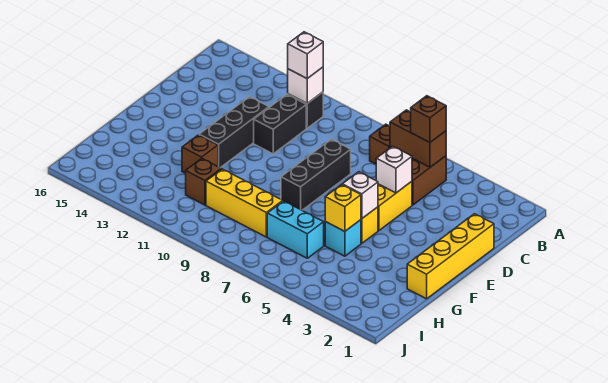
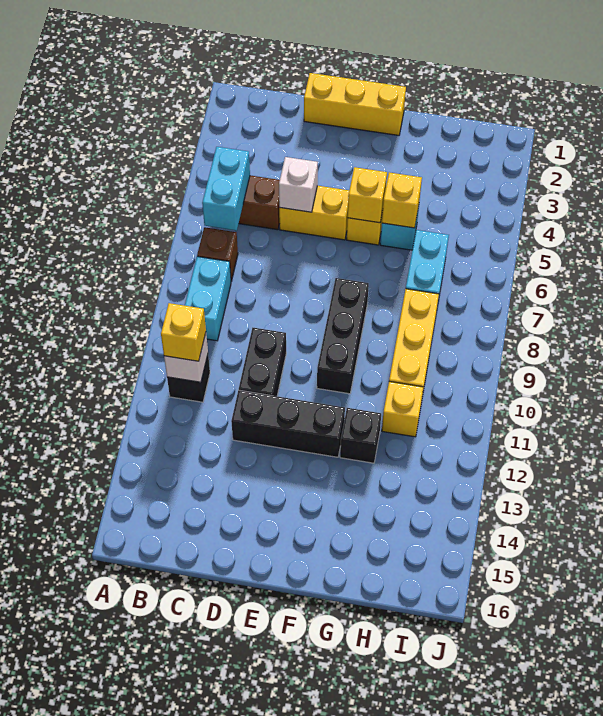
brown brick B5:B6 level 2 -> cyan brick B5:B6 level 2
brown brick B5 level 3 -> none
none -> cyan brick B8:B9 level 1
white brick B11 level 3 -> yellow brick B11 level 3
black brick C11:D11 level 1 -> black brick D10:D11 level 1
yellow brick D1:G1 level 1 -> yellow brick D1:F1 level 1
black brick D8:F8 level 1 -> black brick F8:F10 level 1
white brick F5 level 2 -> yellow brick F5 level 2
brown brick G12 level 1 -> black brick G12 level 1
brown brick H11 level 1 -> yellow brick H11 level 1

